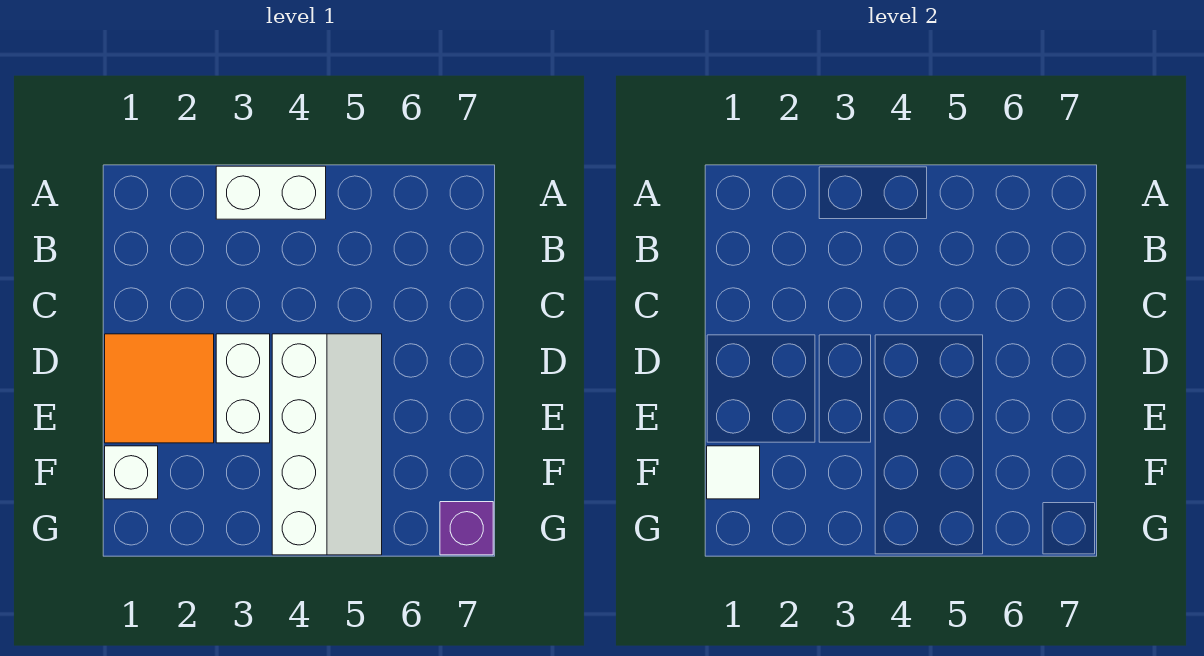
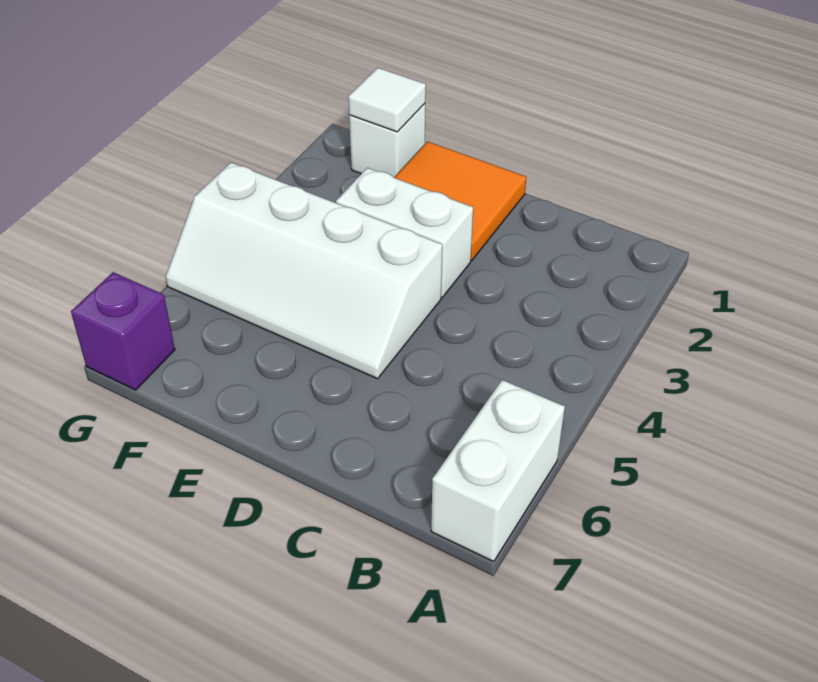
white brick A3:A4 level 1 -> white brick A6:A7 level 1

